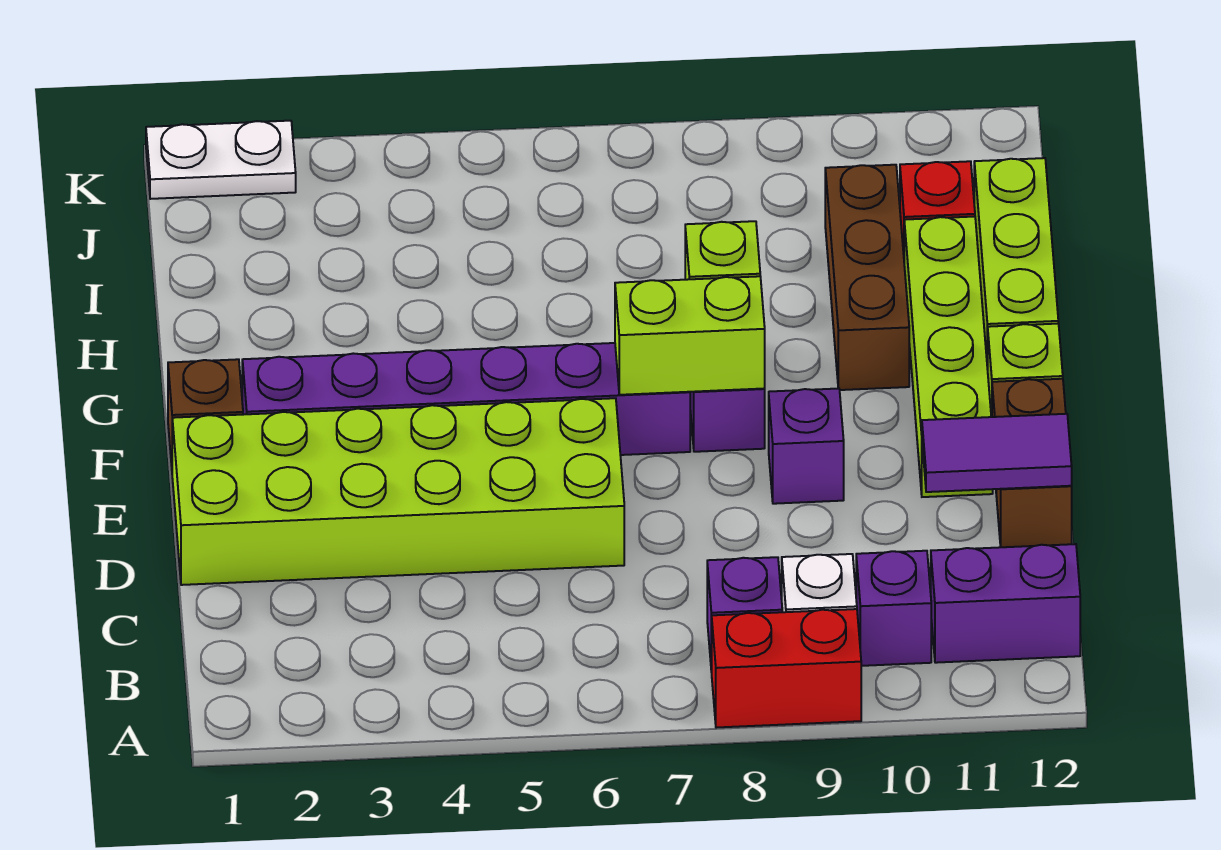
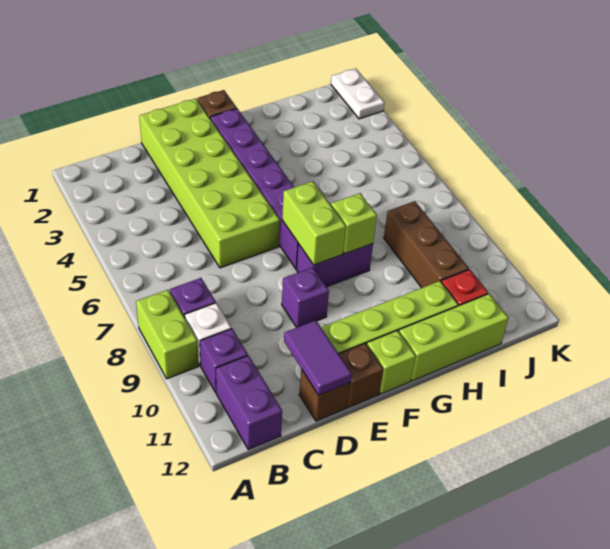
red brick A8:A9 level 1 -> lime brick A8:A9 level 1
brown brick G10:I10 level 1 -> brown brick I8:I10 level 1

